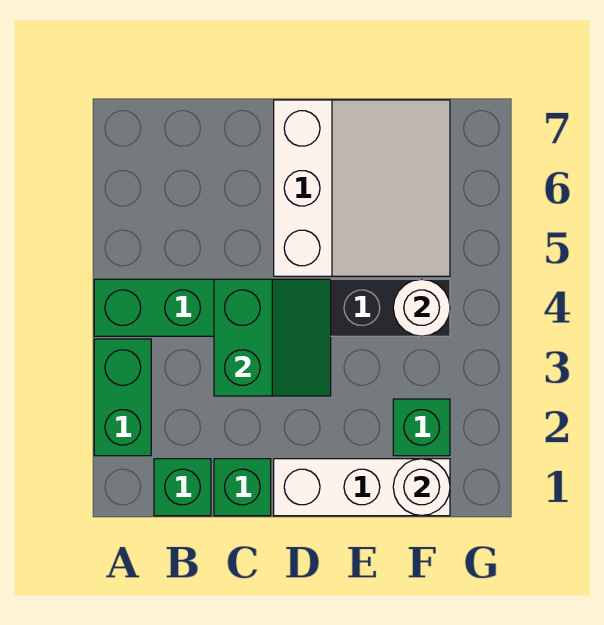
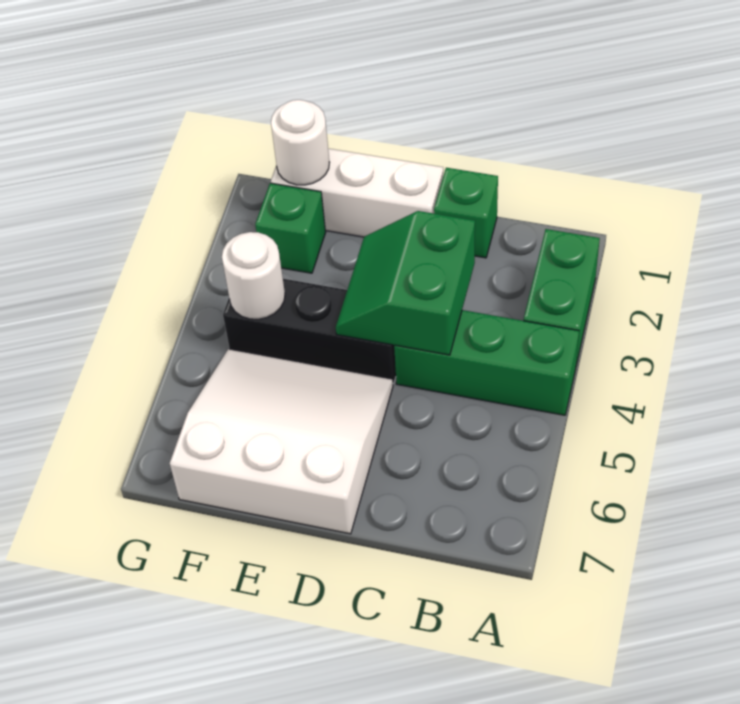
green brick B1 level 1 -> none
white slope D5:F7 level 1 top D -> white slope D5:F7 level 1 top 7

